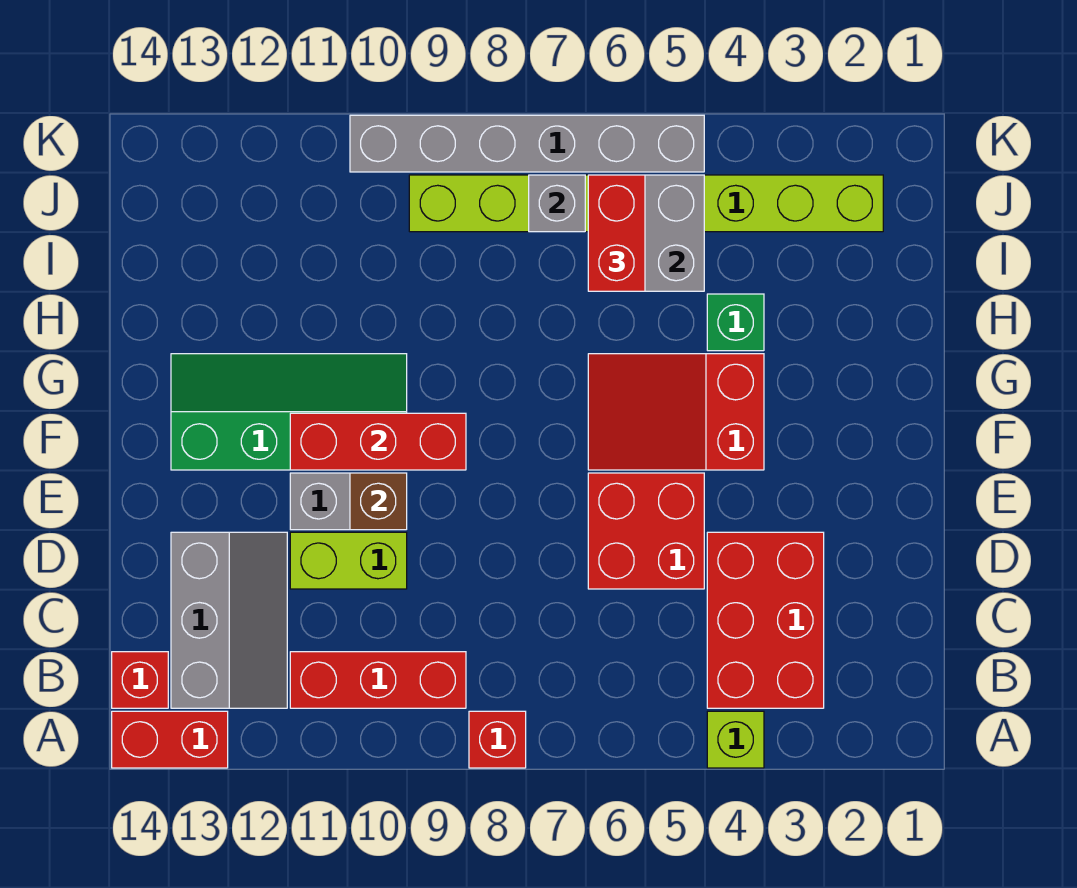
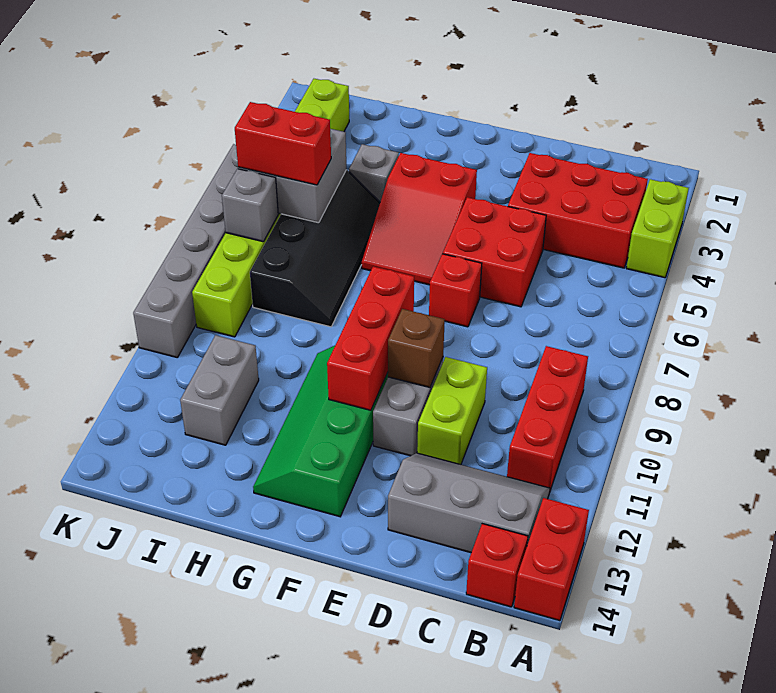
lime brick A4 level 1 -> lime brick A3:A4 level 1
red brick A8 level 1 -> red brick E7 level 1
green brick H4 level 1 -> grey brick H4 level 1
none -> black slope H5:I8 level 1 top I
none -> grey brick I11:I12 level 1

